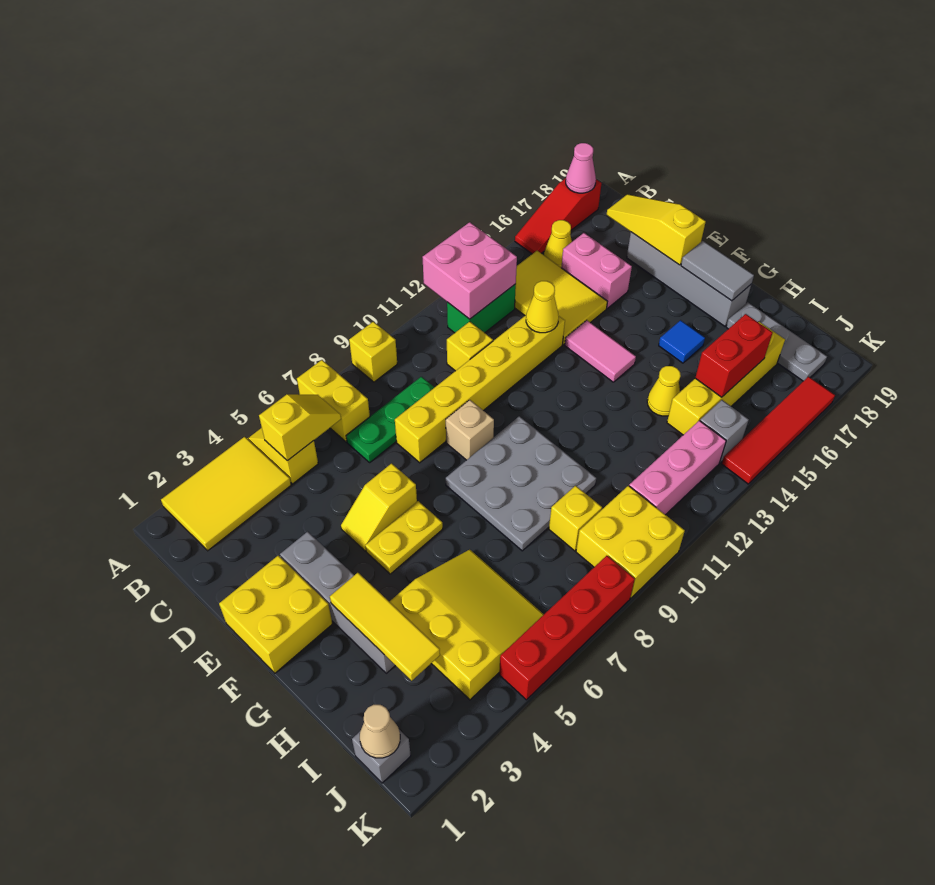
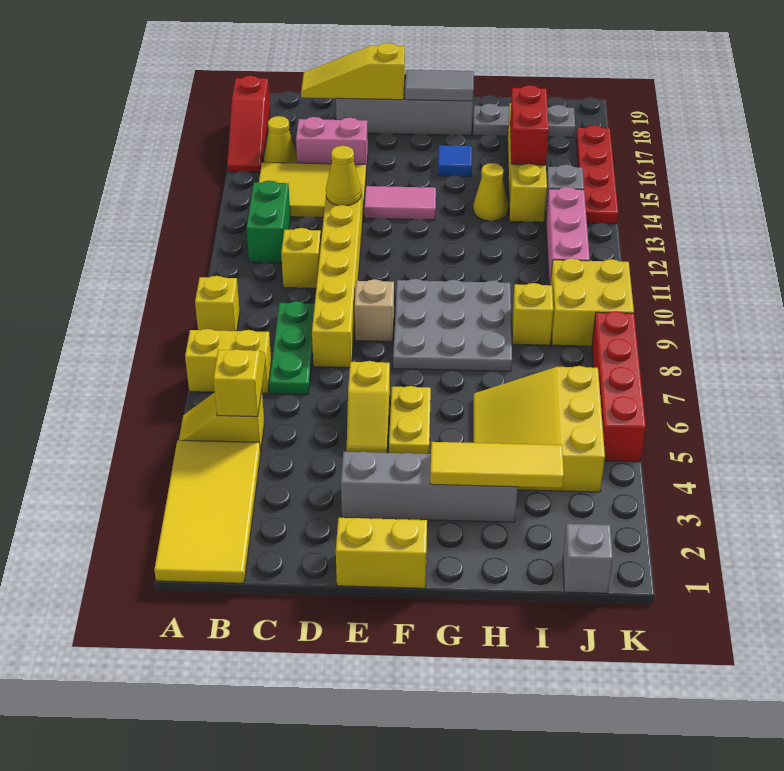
yellow tile A2:B4 level 1 -> yellow tile A1:B4 level 1
pink brick A12:B13 level 2 -> none
pink cone A18 level 2 -> none
yellow brick E1:F2 level 1 -> yellow brick E1:F1 level 1
yellow slope H4:J6 level 1 top 4 -> yellow slope H4:J6 level 1 top J
tan cone J1 level 2 -> none
red tile K14:K17 level 1 -> red plate K14:K17 level 1

